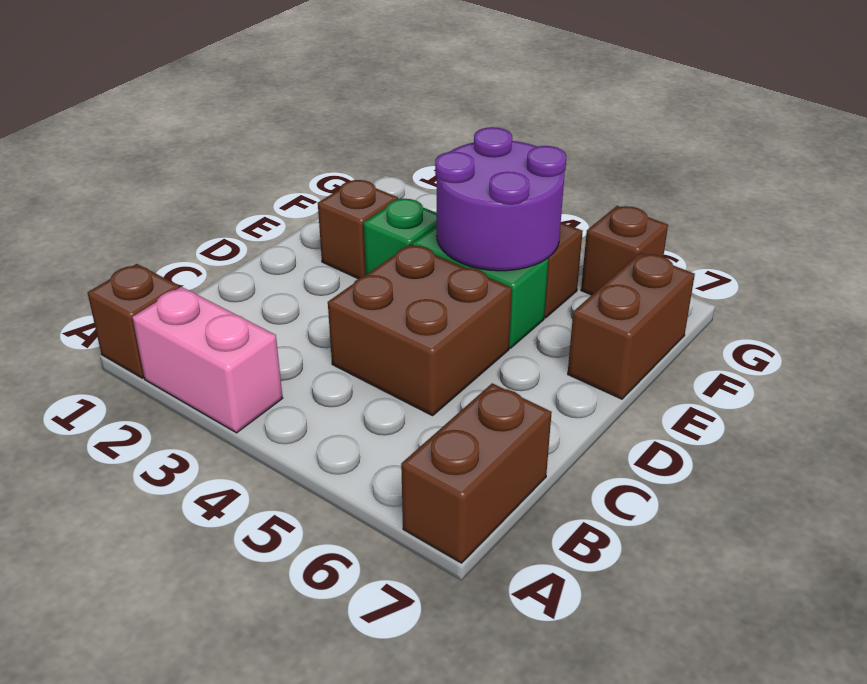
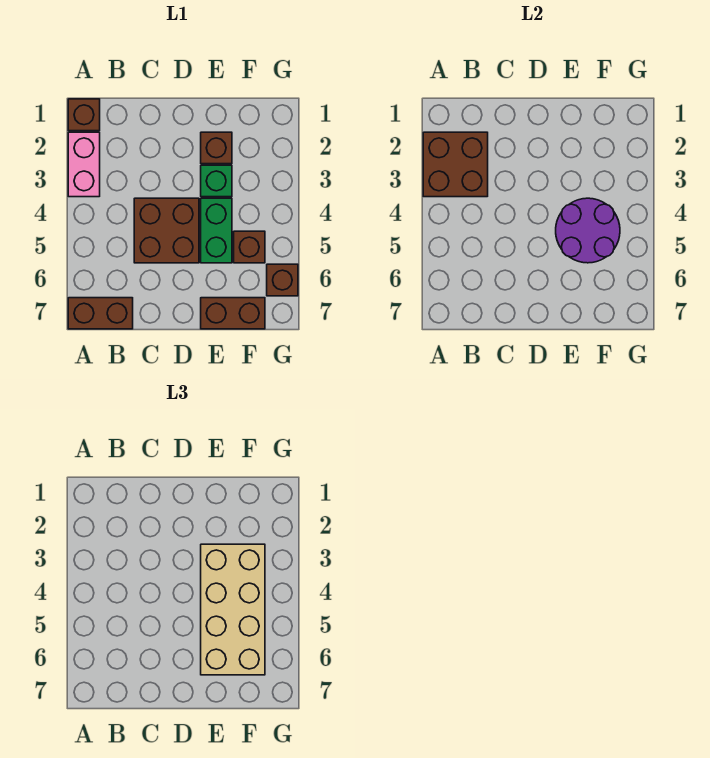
none -> brown brick A2:B3 level 2
none -> tan brick E3:F6 level 3

